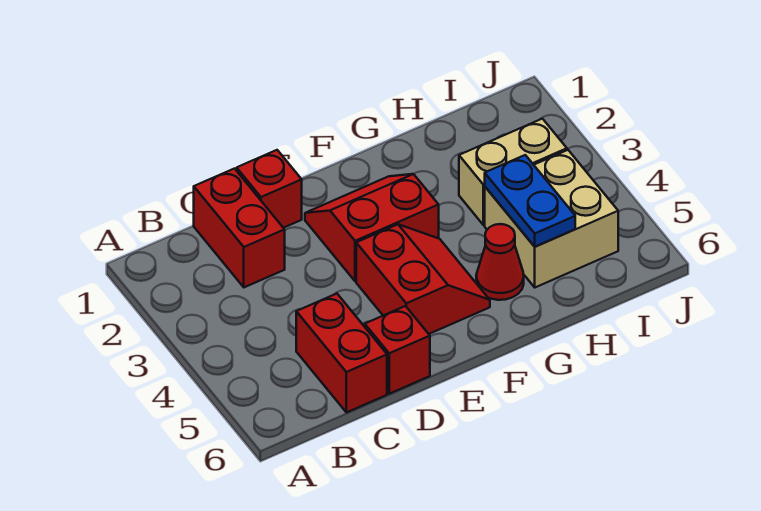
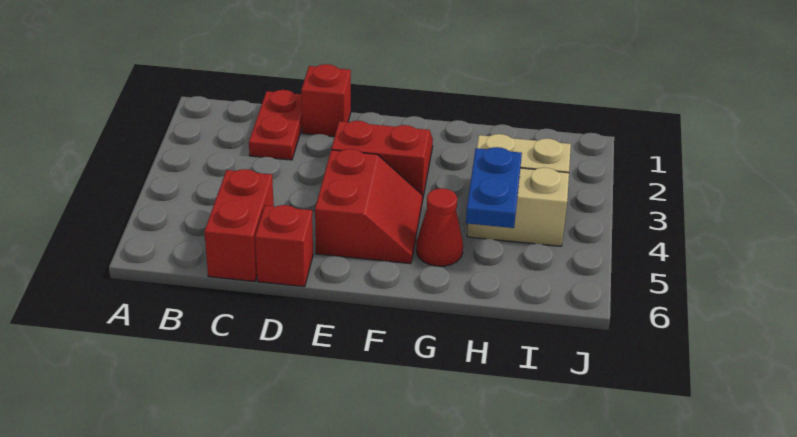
red brick C1:C2 level 1 -> red plate C1:C2 level 1
tan brick H4:I5 level 1 -> tan brick H4:I4 level 1

